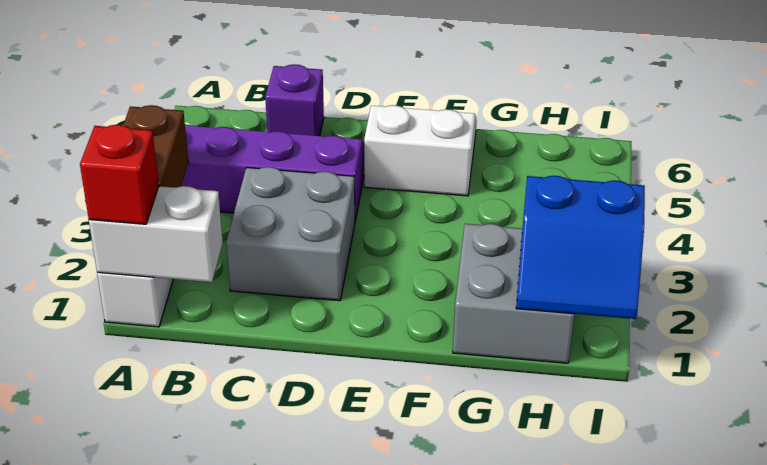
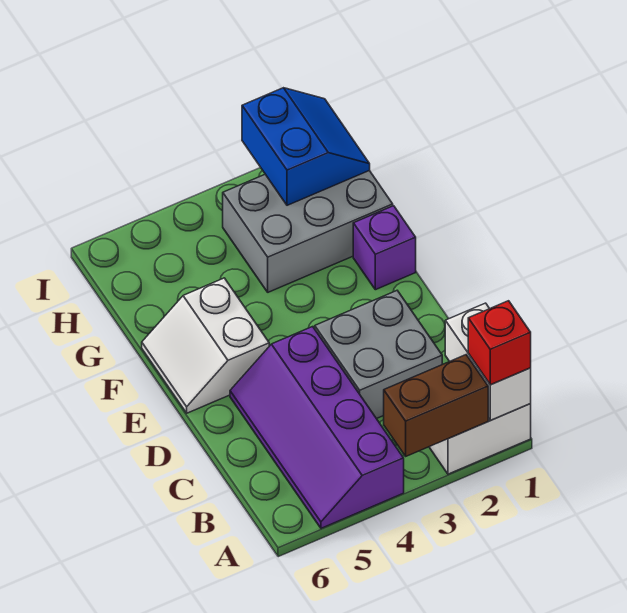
purple brick C6 level 1 -> purple brick F1 level 1
grey brick G1:H2 level 1 -> grey brick G1:H3 level 1

